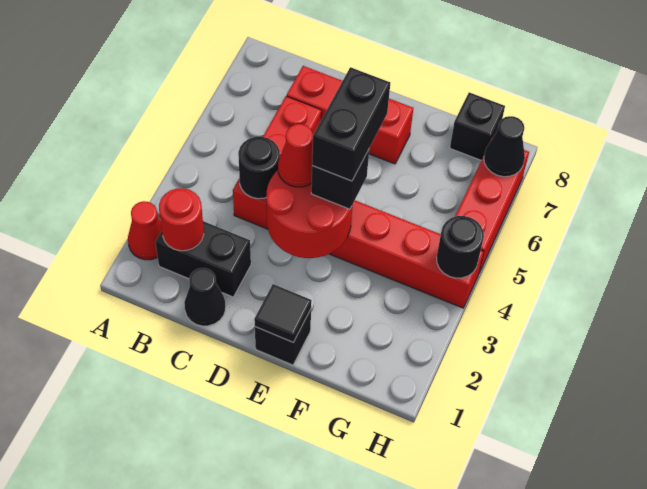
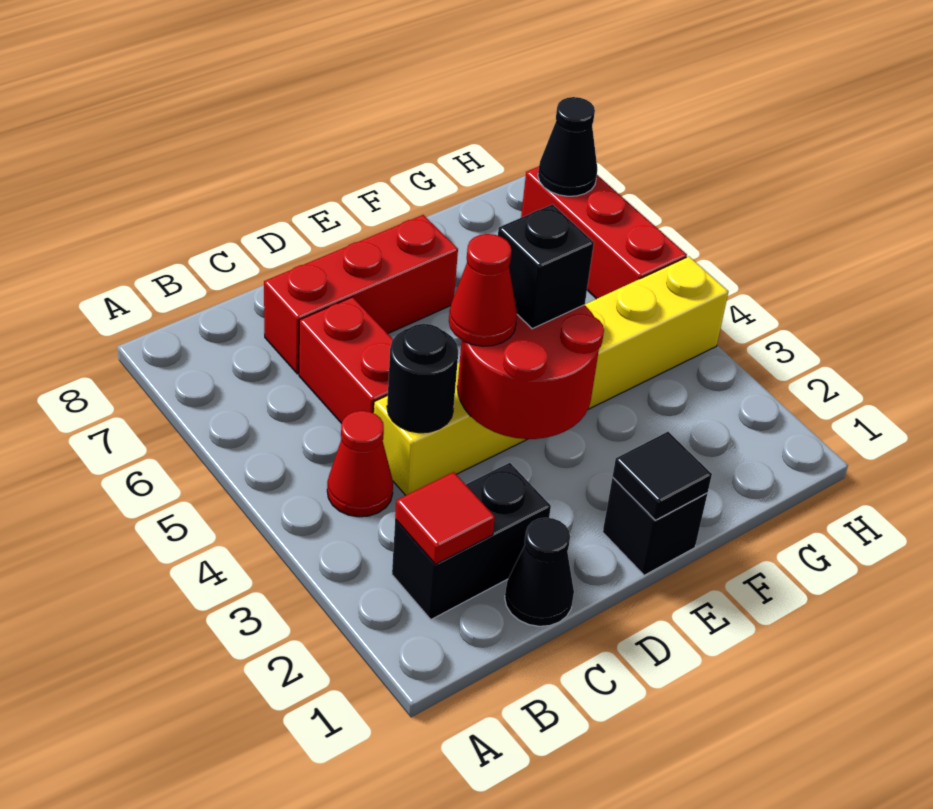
red cone A2 level 1 -> red cone B4 level 1
red round brick B2 level 2 -> red tile B2 level 2
red brick C4:H4 level 1 -> yellow brick C4:H4 level 1
black brick E4:E5 level 4 -> none
black brick G8 level 1 -> none
black round brick H4 level 2 -> none

